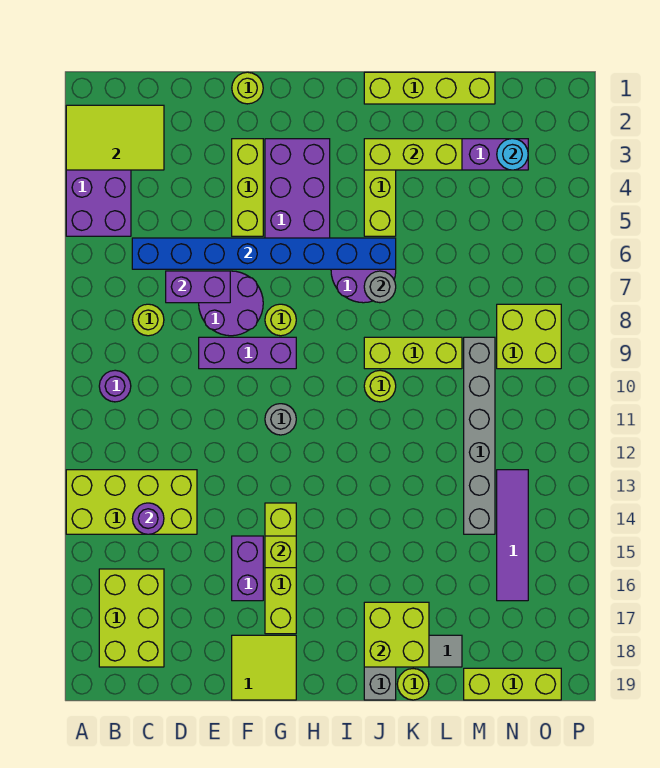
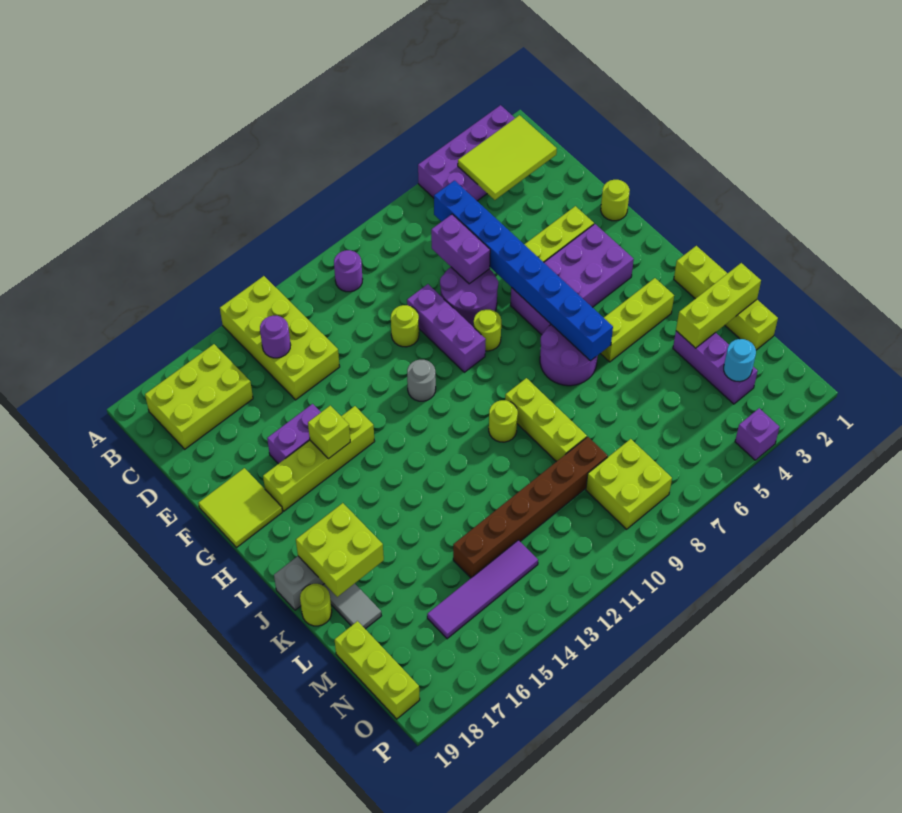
lime tile A2:C3 level 2 -> lime tile B2:C4 level 2
lime round brick C8 level 1 -> lime round brick E10 level 1
lime brick J3:L3 level 2 -> lime brick L1:L3 level 2
grey round brick J7 level 2 -> none
grey brick M9:M14 level 1 -> brown brick M9:M14 level 1
none -> purple brick P4 level 1

